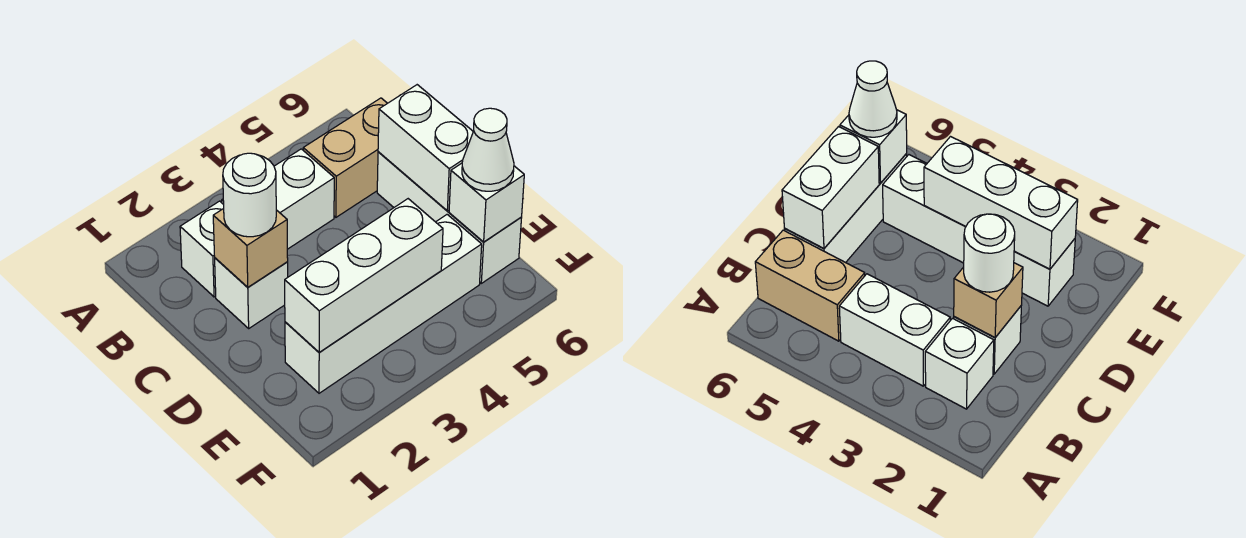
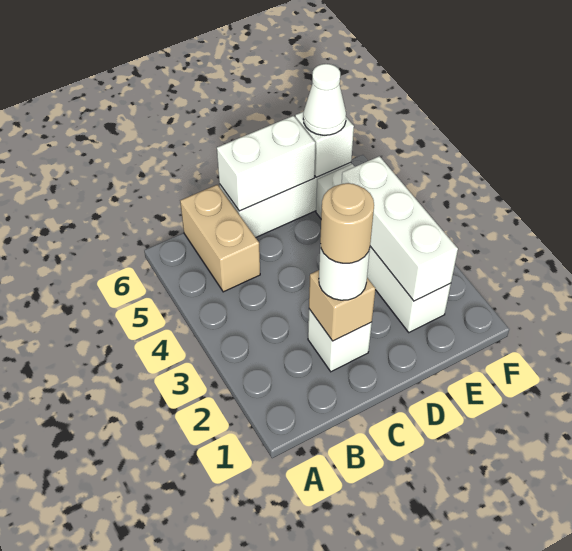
white brick B2 level 1 -> none
white brick B3:B4 level 1 -> none
none -> tan round brick C2 level 4

